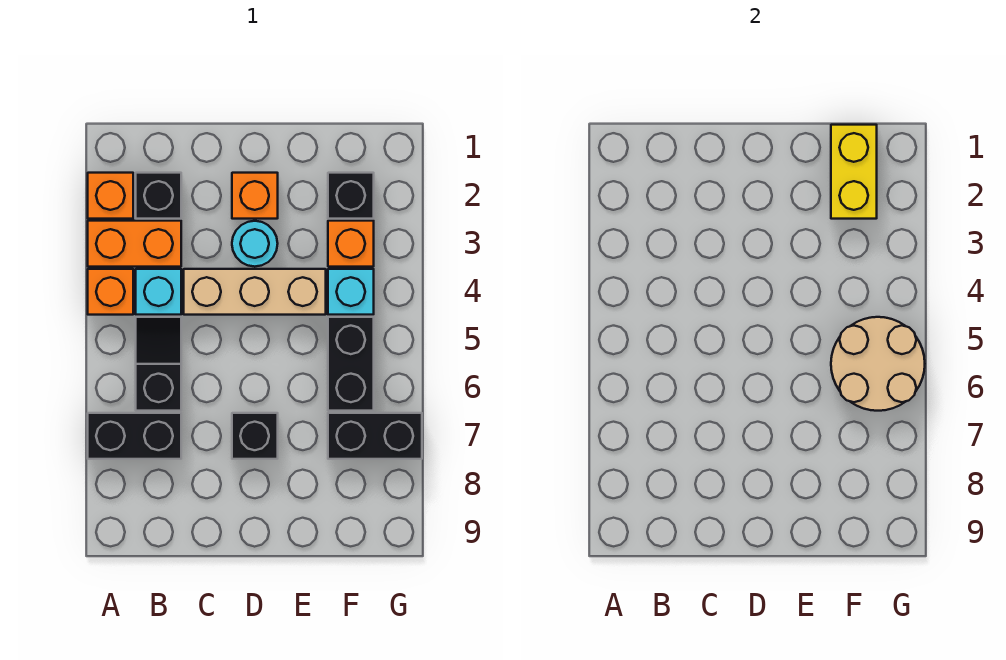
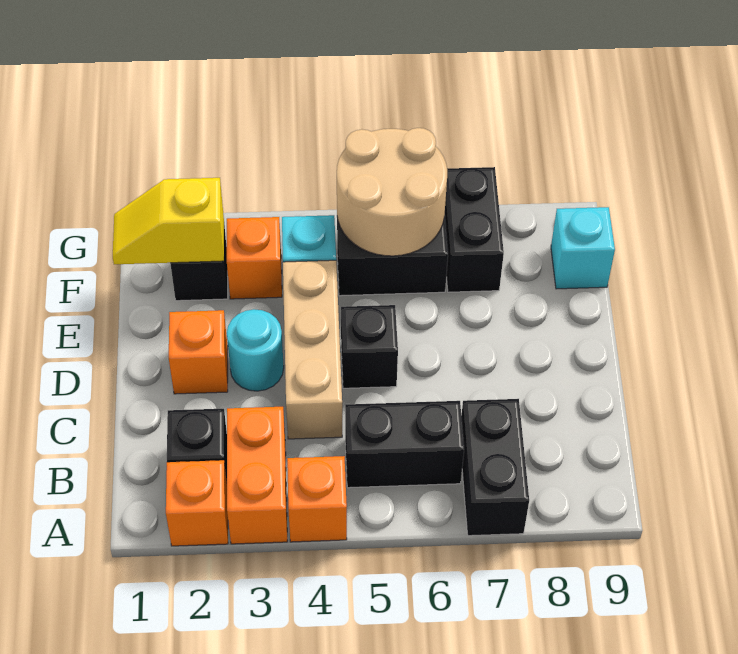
cyan brick B4 level 1 -> cyan brick F9 level 1
black slope B5:B6 level 1 top 6 -> black brick B5:B6 level 1
black brick D7 level 1 -> black brick D5 level 1
yellow brick F1:F2 level 2 -> yellow slope F1:F2 level 2 top 2

